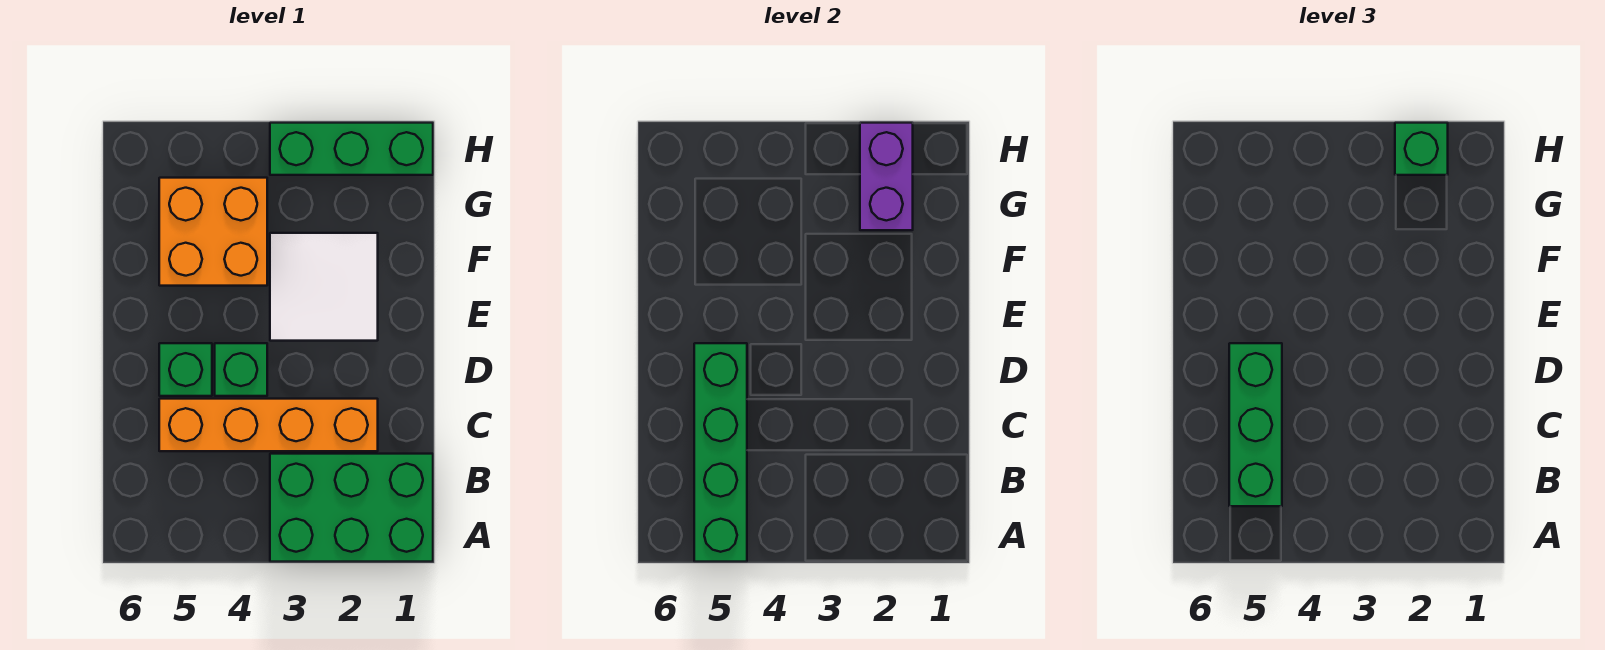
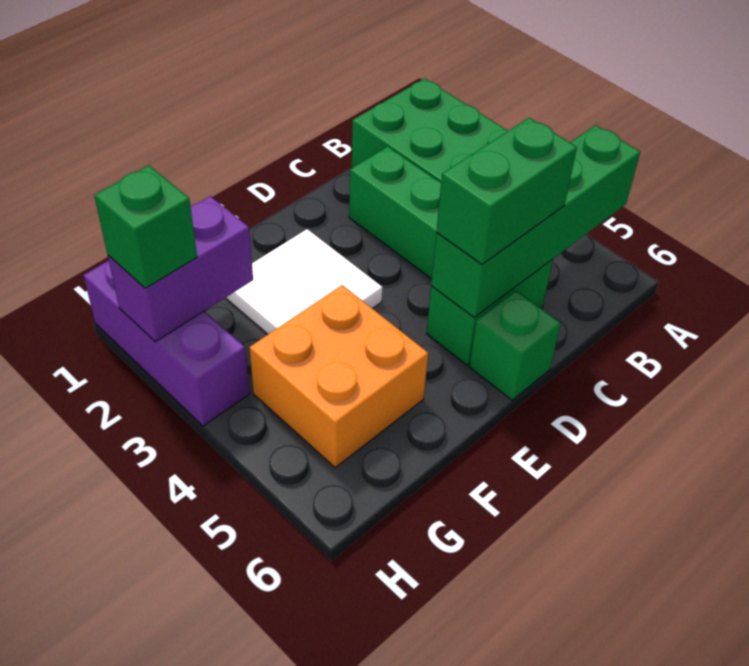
green brick B5:D5 level 3 -> green brick C5:D5 level 3
orange brick C2:C5 level 1 -> green brick C2:C5 level 1
green brick D4 level 1 -> green brick D6 level 1
green brick H1:H3 level 1 -> purple brick H1:H3 level 1

